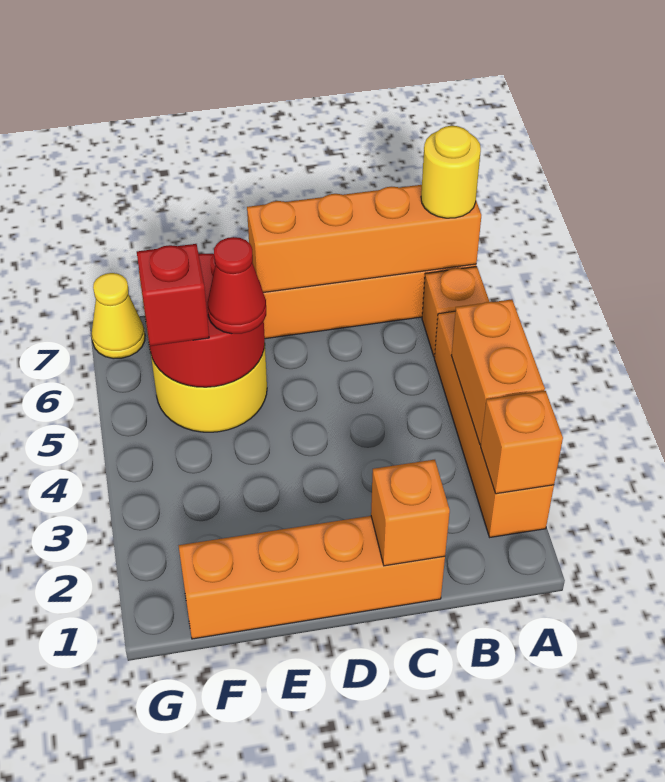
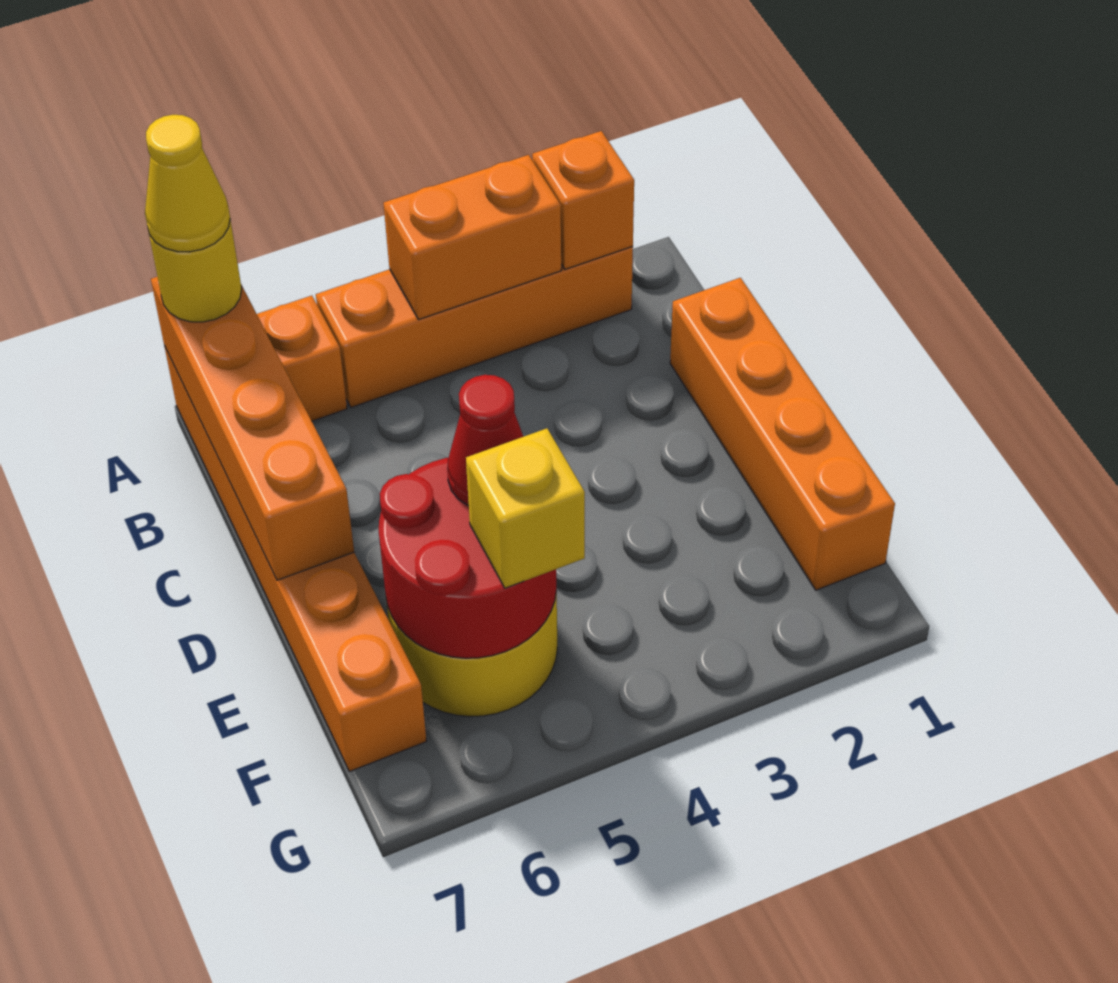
orange brick C1 level 2 -> none
red brick F5 level 3 -> yellow brick F5 level 3
yellow cone G7 level 1 -> yellow cone A7 level 4

